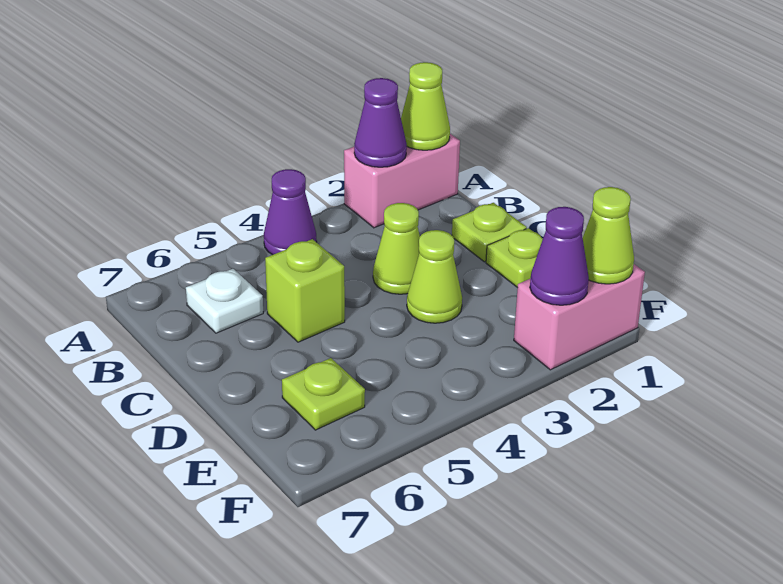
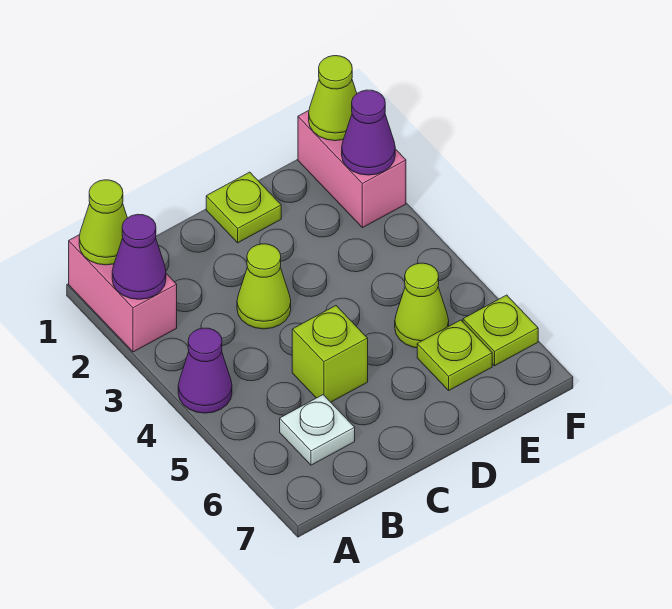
lime plate C1 level 1 -> lime plate F6 level 1
lime cone D3 level 1 -> lime cone E5 level 1

